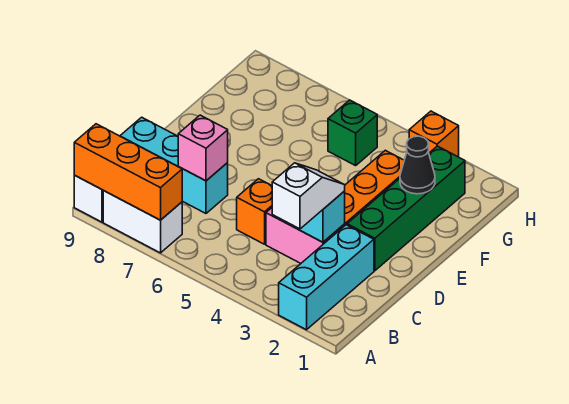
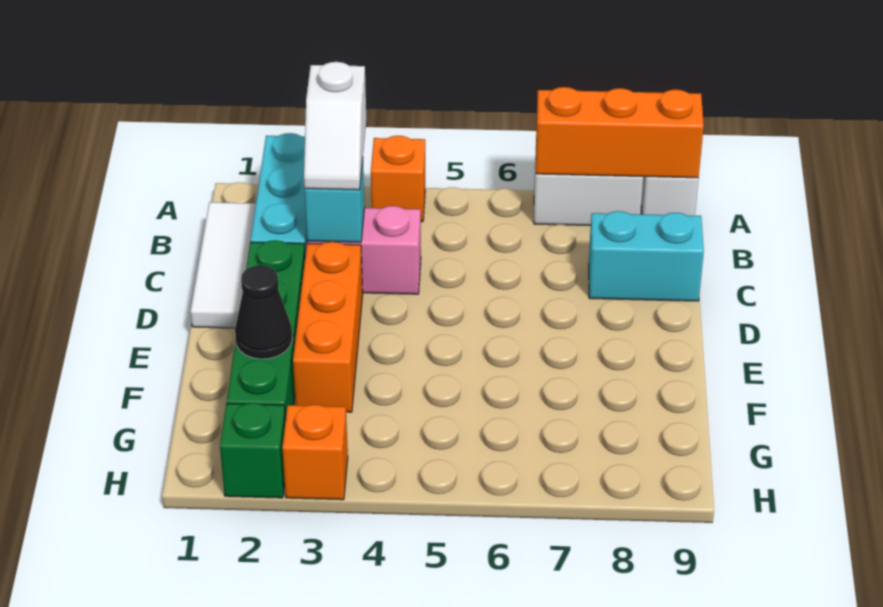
none -> white tile B1:D1 level 1
orange brick C5 level 1 -> orange brick A4 level 1
cyan brick C7:C9 level 1 -> cyan brick C8:C9 level 1
pink brick C7 level 2 -> none
green brick G5 level 1 -> green brick H2 level 1

